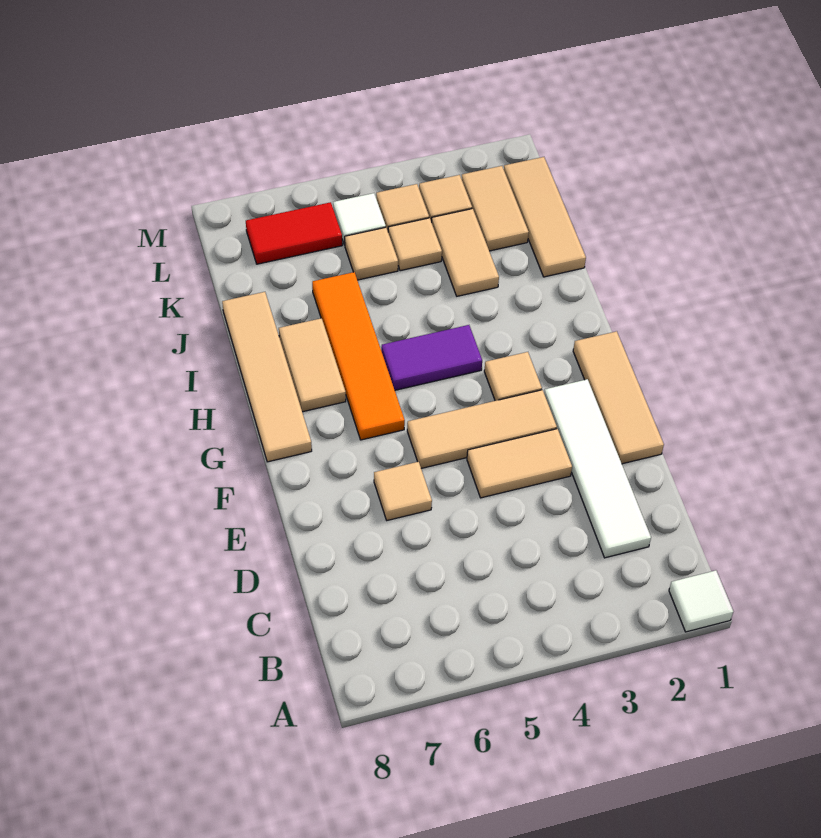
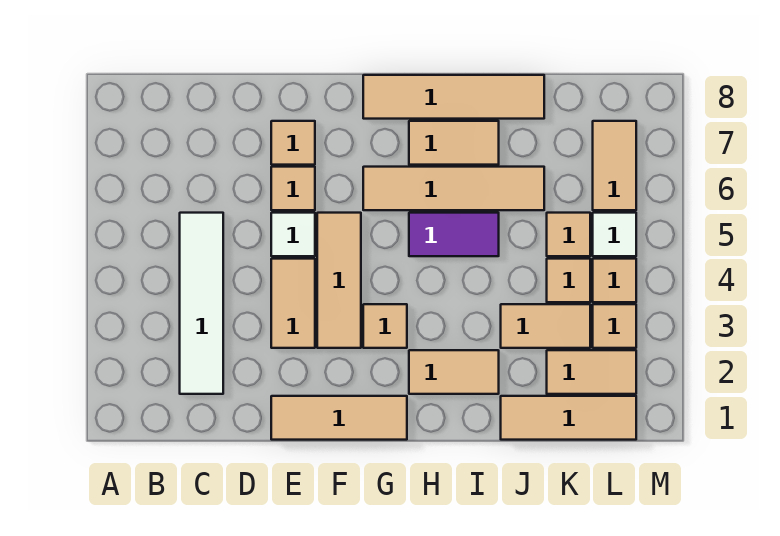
white tile A1 level 1 -> white tile E5 level 1
white tile C2:F2 level 1 -> white tile C2:C5 level 1
none -> tan tile E7 level 1
orange tile G6:J6 level 1 -> tan tile G6:J6 level 1
none -> tan tile H2:I2 level 1
purple tile H4:H5 level 1 -> purple tile H5:I5 level 1
red tile L6:L7 level 1 -> tan tile L6:L7 level 1

